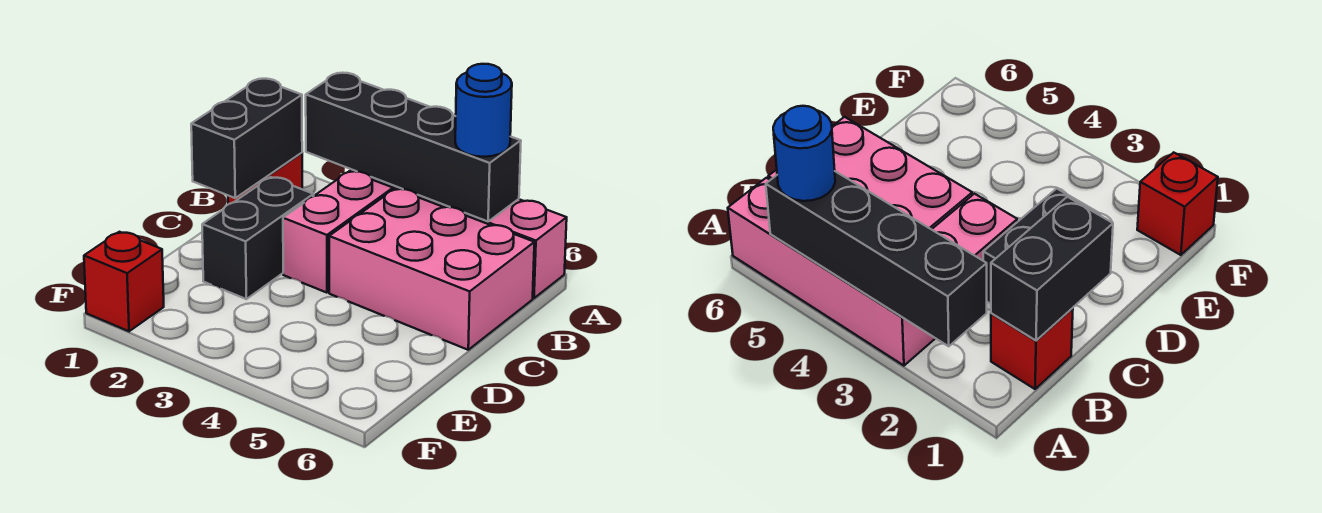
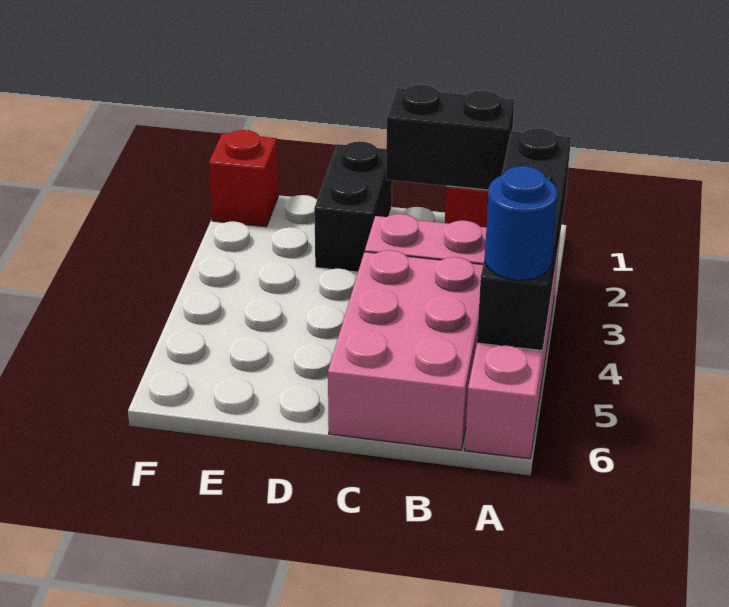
black brick C2:D2 level 1 -> black brick D1:D2 level 1

